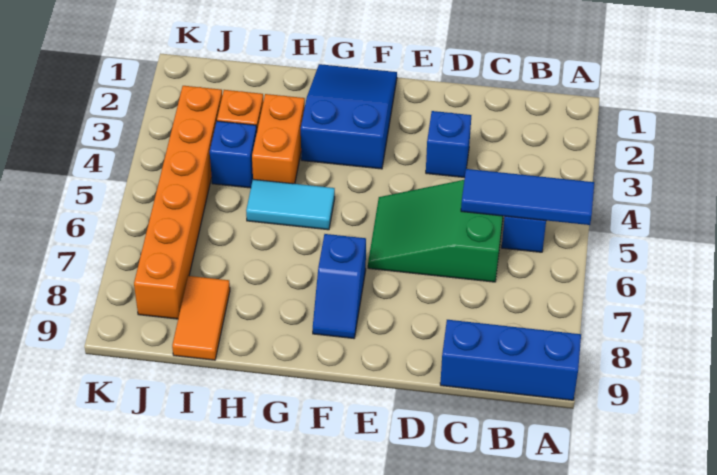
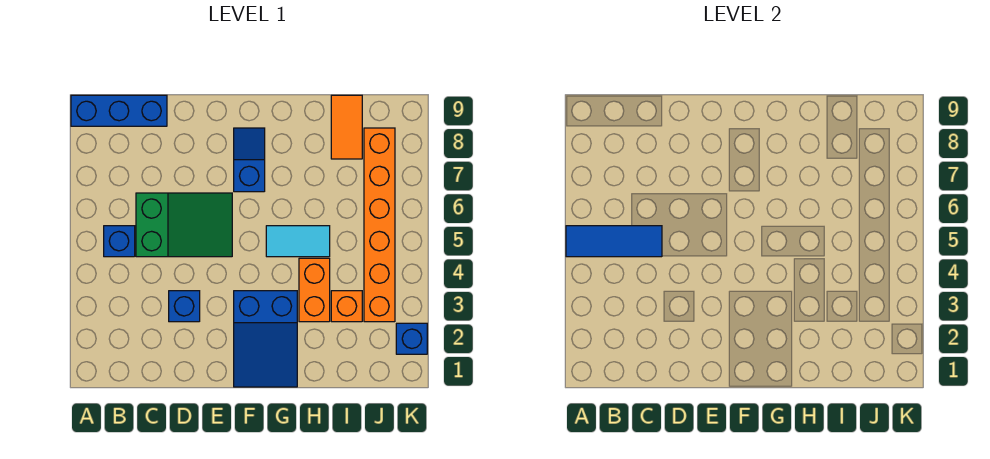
blue brick I4 level 1 -> blue brick K2 level 1

